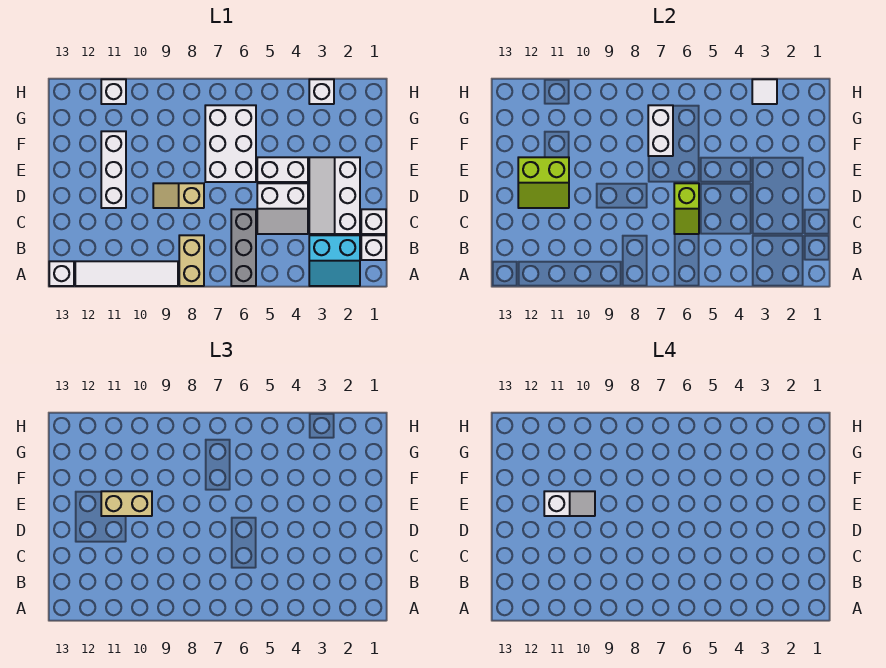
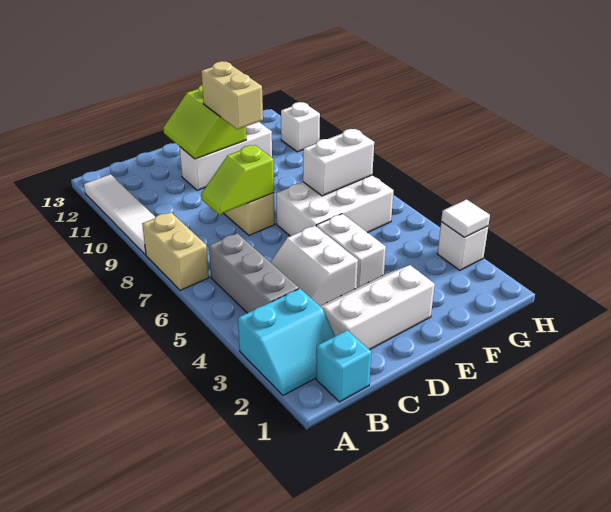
cyan slope A2:B3 level 1 top B -> cyan slope A2:B3 level 1 top 3
grey brick A6:C6 level 1 -> grey brick B4:B6 level 1
tan brick A8:B8 level 1 -> tan brick A7:A8 level 1
white brick A13 level 1 -> none
white brick B1 level 1 -> cyan brick B1 level 1
white brick C1 level 1 -> none
lime slope C6:D6 level 2 top D -> lime slope C8:D8 level 2 top D
white slope E10:E11 level 4 top 11 -> none

